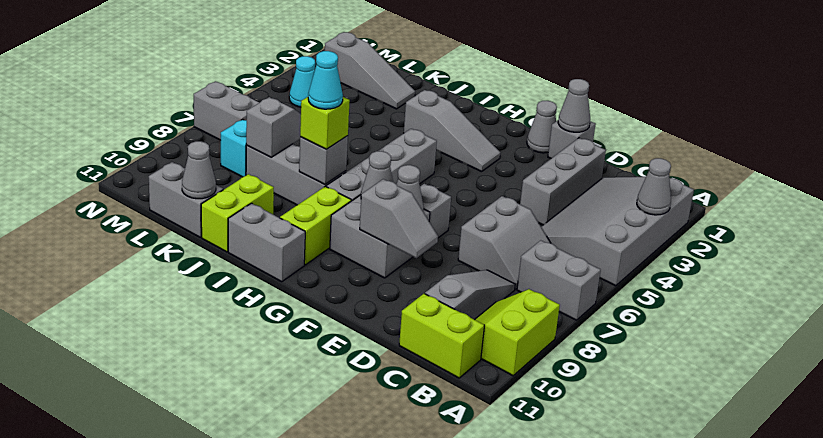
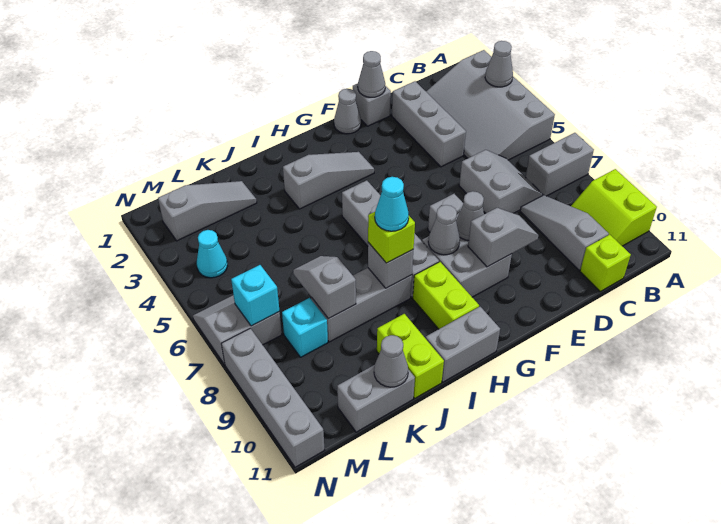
lime brick B11:C11 level 1 -> lime brick C11 level 1
none -> cyan brick M7 level 2
none -> grey brick N8:N11 level 1

